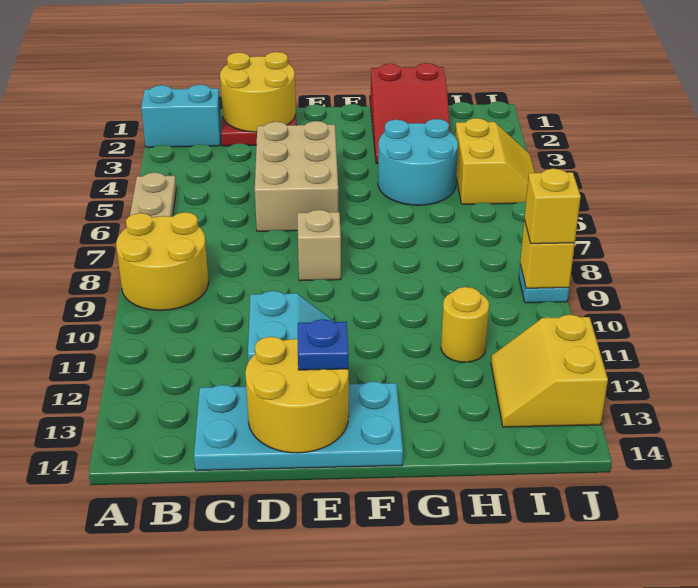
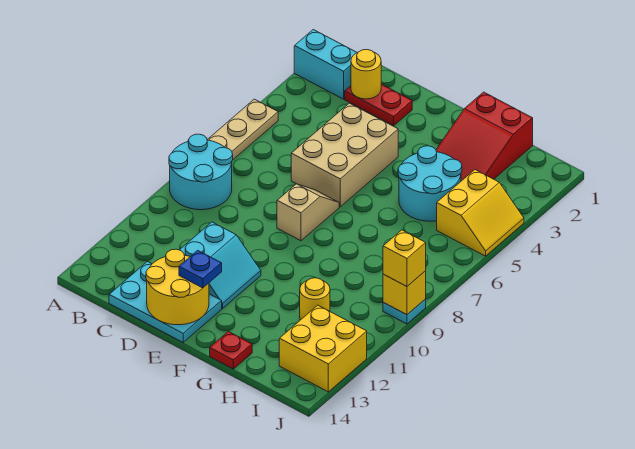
yellow round brick A8:B9 level 1 -> cyan round brick A8:B9 level 1
yellow round brick C1:D2 level 2 -> yellow round brick C2 level 2
cyan plate C13:F14 level 1 -> cyan plate C13:E14 level 1
none -> red plate G14 level 1
yellow slope I12:J13 level 1 top J -> yellow brick I12:J13 level 1

